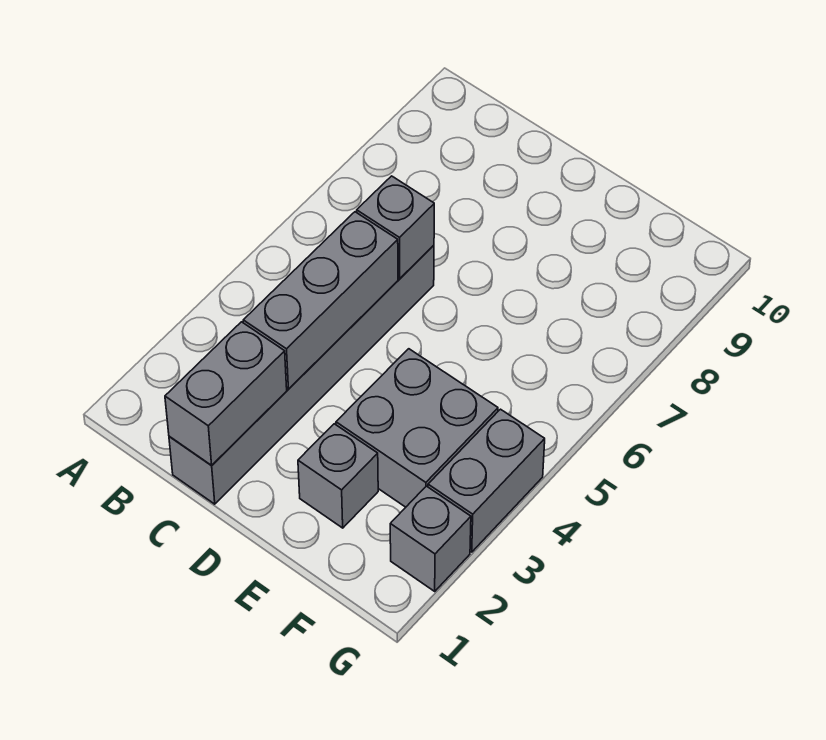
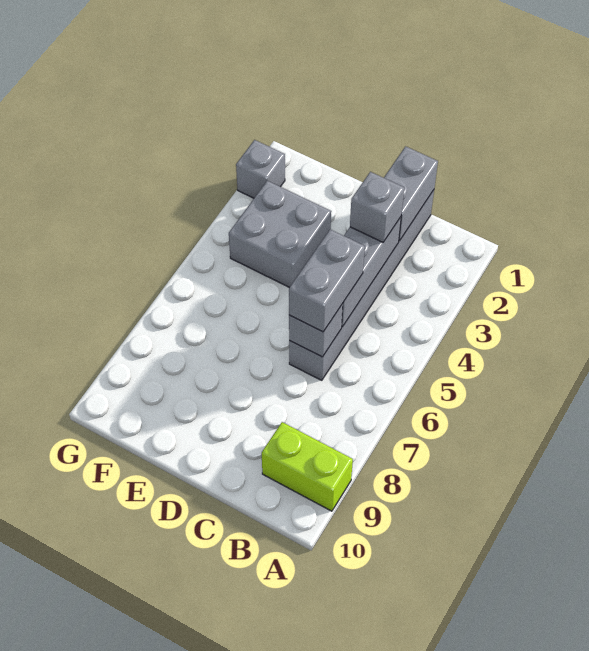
none -> lime brick A9:B9 level 1
grey brick E2 level 1 -> grey brick C3 level 3
grey brick G3:G4 level 1 -> grey brick C5:C6 level 3

